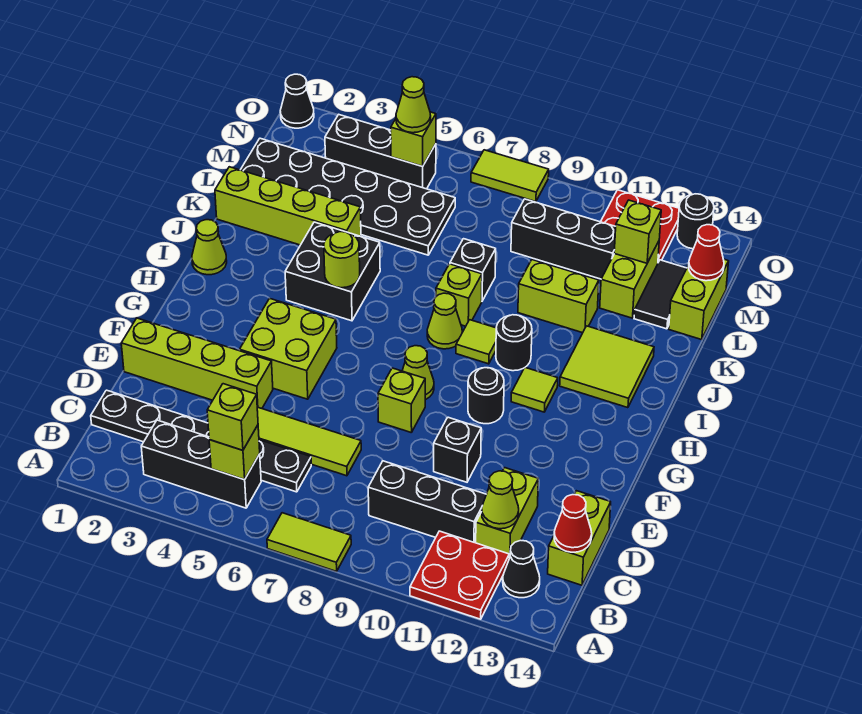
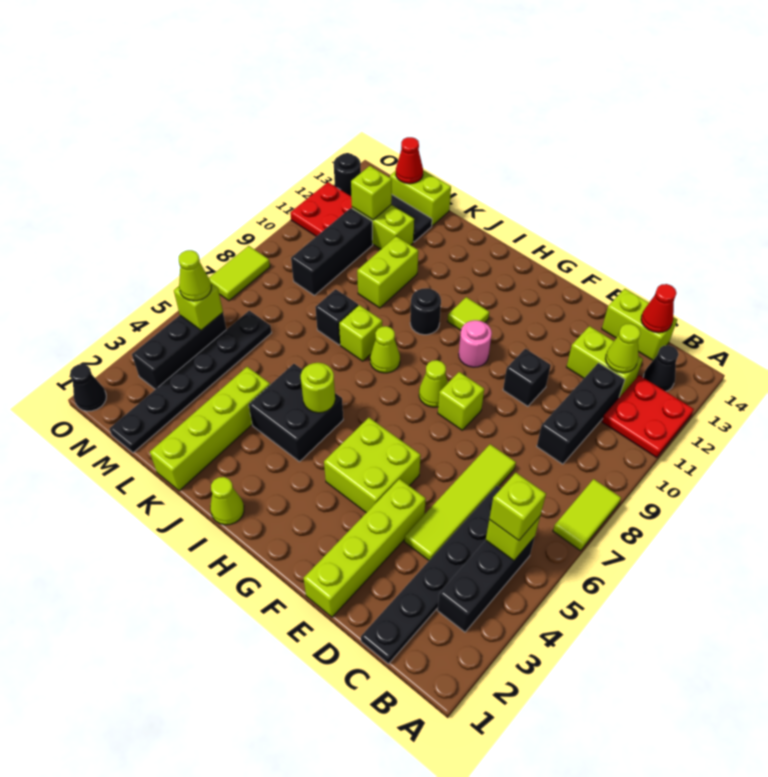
black round brick G10 level 1 -> pink round brick G10 level 1
lime tile I9 level 1 -> none
lime tile I12:J13 level 1 -> none
black plate L1:M6 level 1 -> black plate M1:M6 level 1

